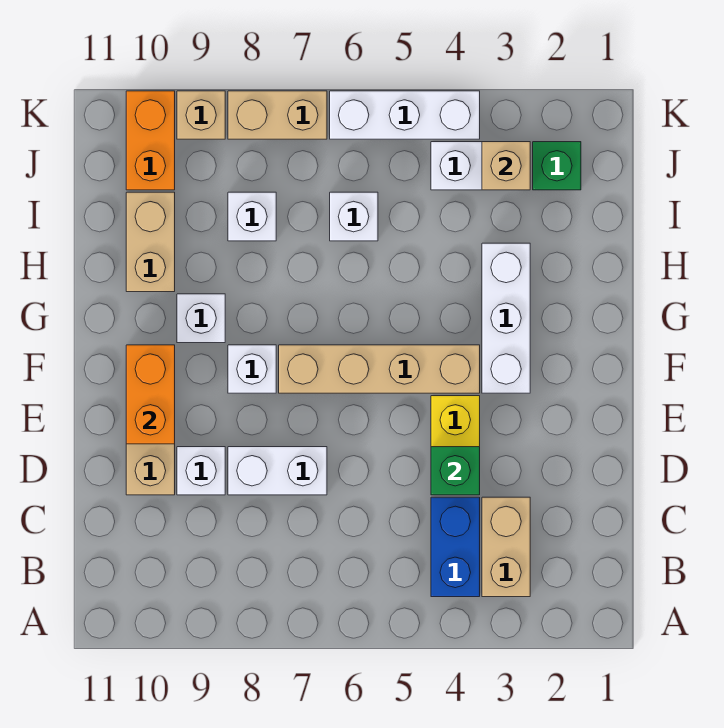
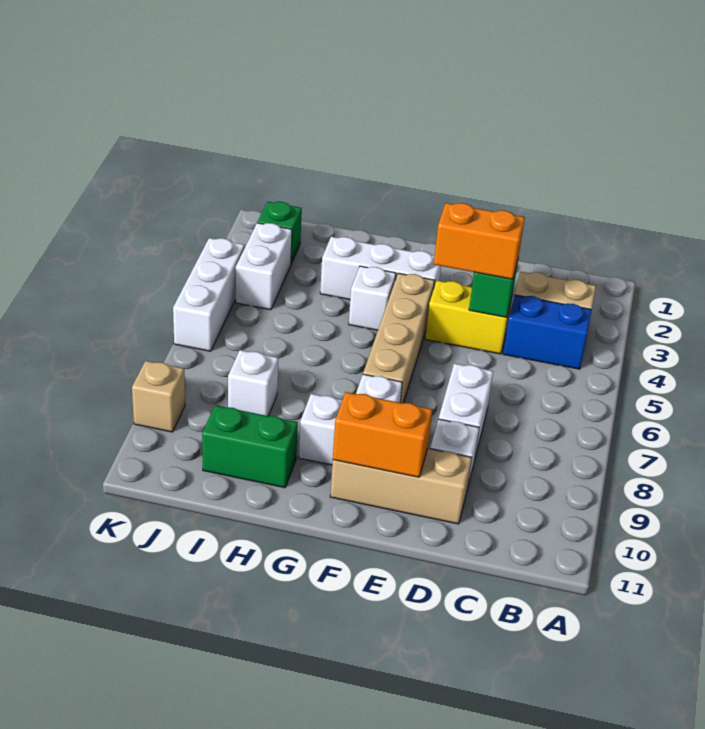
tan brick H10:I10 level 1 -> green brick H10:I10 level 1
white brick I6 level 1 -> white brick G4 level 1
tan brick J3 level 2 -> none
orange brick J10:K10 level 1 -> orange brick D4:E4 level 3
tan brick K7:K8 level 1 -> none

